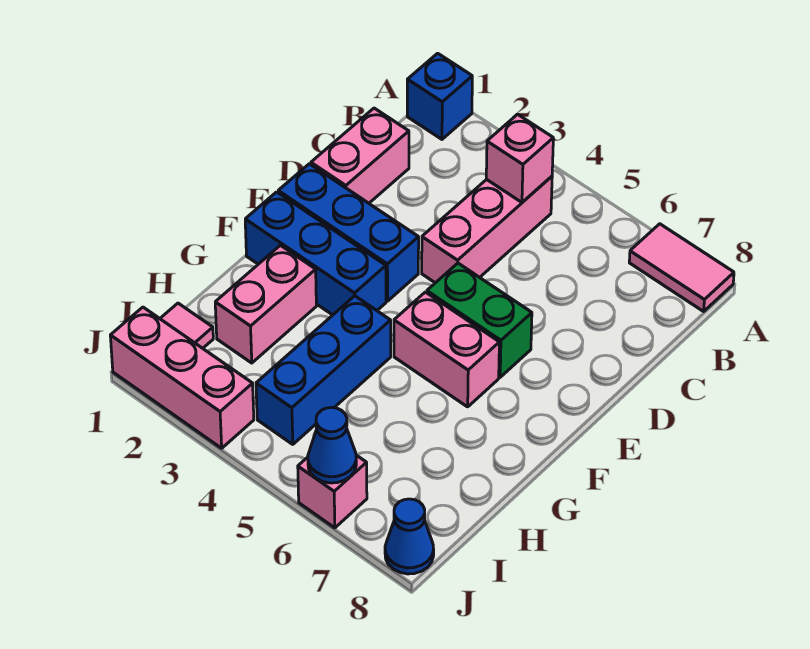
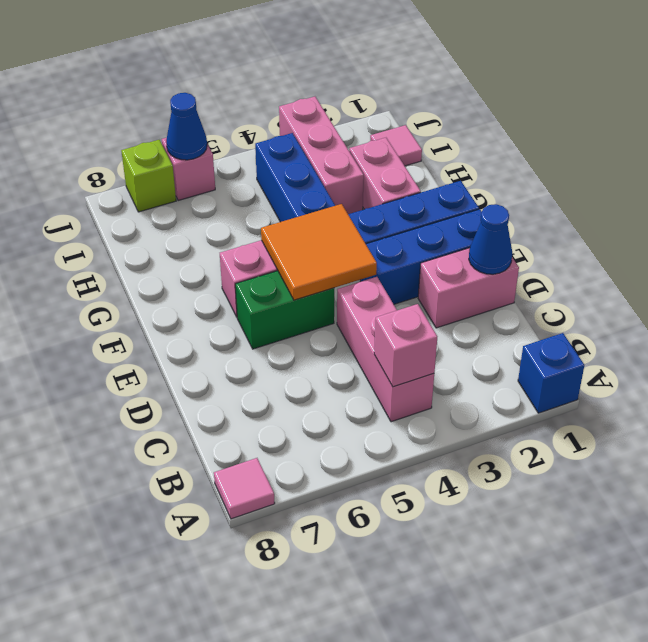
pink tile A7:A8 level 1 -> pink tile A8 level 1
pink brick C1:D1 level 1 -> pink brick D1:D2 level 1
none -> orange tile E4:F5 level 2
pink brick J1:J3 level 1 -> pink brick H3:J3 level 1
none -> lime brick J7 level 1
blue cone J8 level 1 -> blue cone D1 level 2

